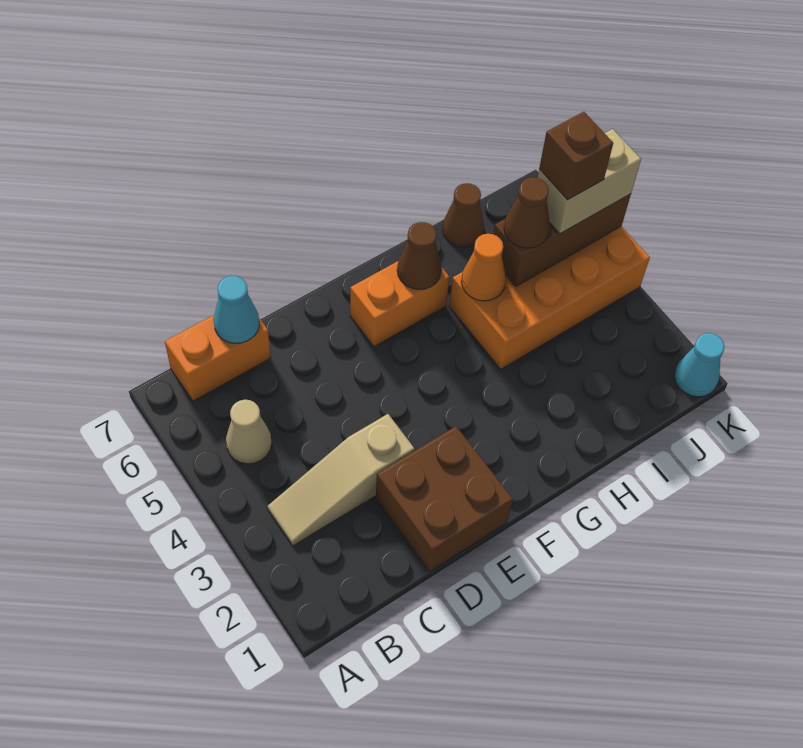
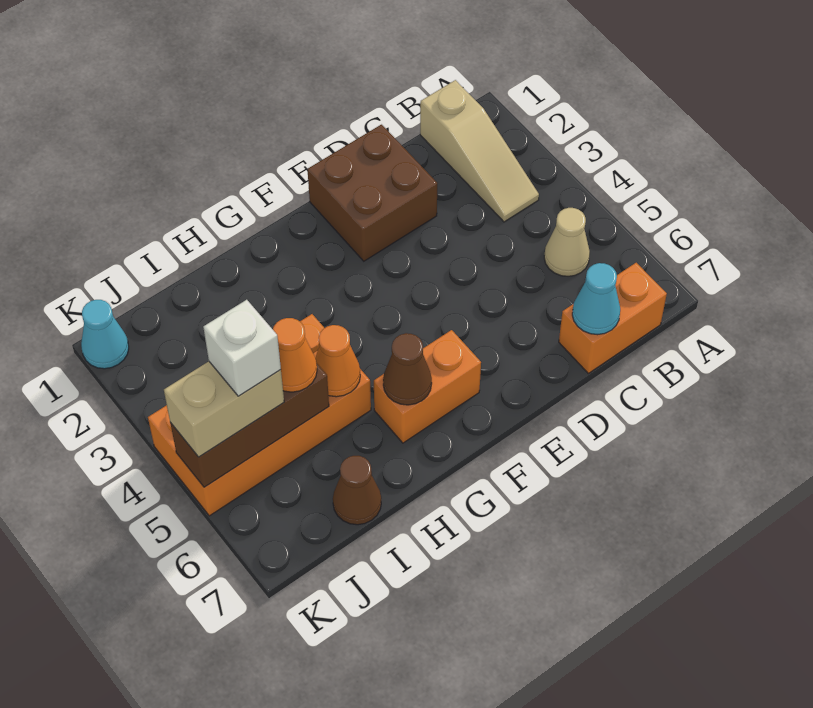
tan slope B3:D3 level 1 top D -> tan slope B1:B3 level 1 top 1
brown cone I5 level 3 -> orange cone I5 level 3
brown brick J5 level 4 -> white brick J5 level 4

